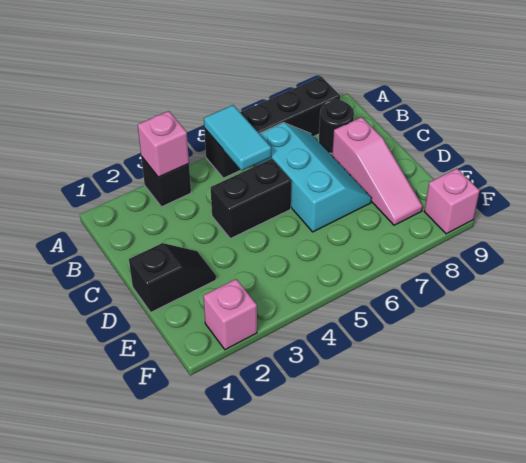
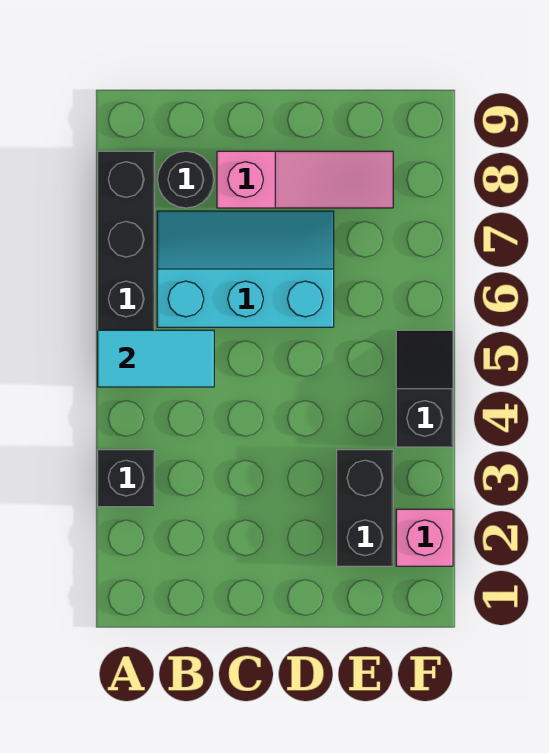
pink brick A3 level 2 -> none
black brick C4:C5 level 1 -> black brick E2:E3 level 1
black slope D1:D2 level 1 top 1 -> black slope F4:F5 level 1 top 4
pink brick F9 level 1 -> none

